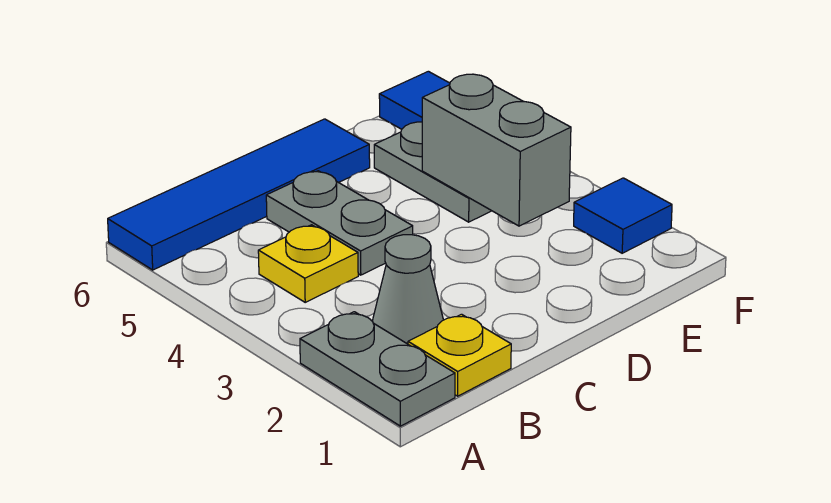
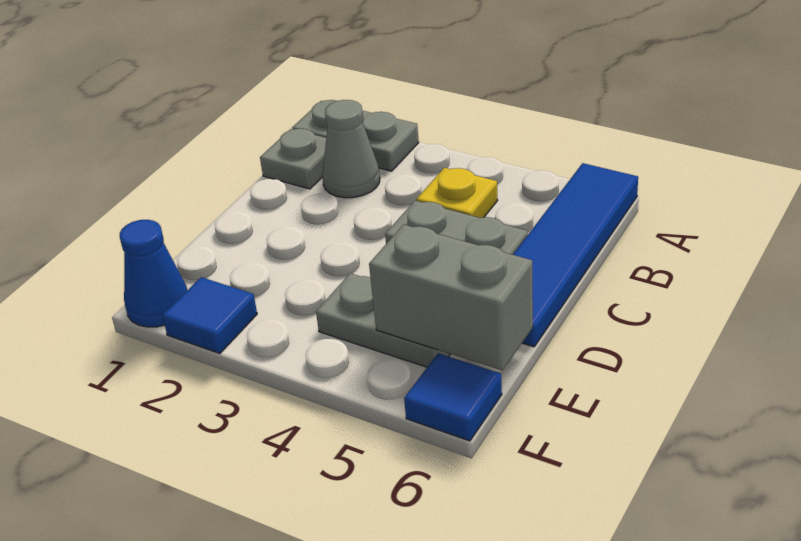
yellow plate B1 level 1 -> grey plate B1 level 1
grey brick E3:E4 level 2 -> grey brick E5:E6 level 2
none -> blue cone F1 level 1

